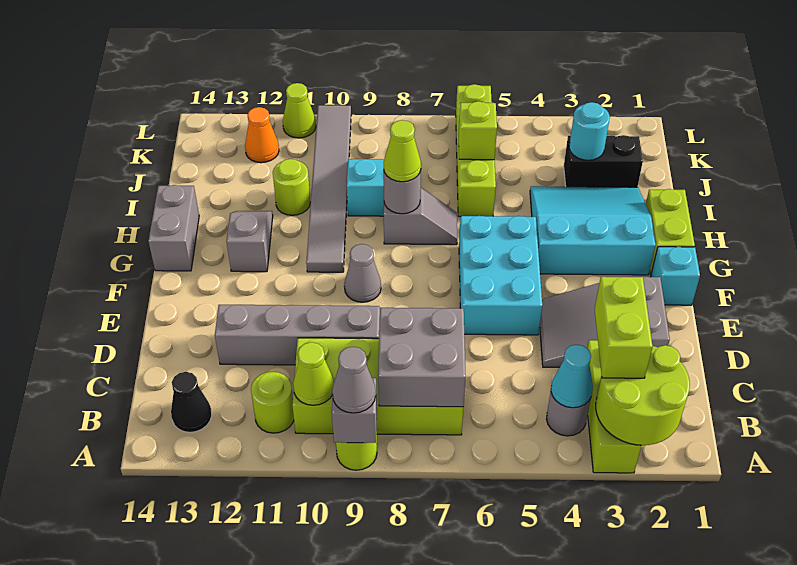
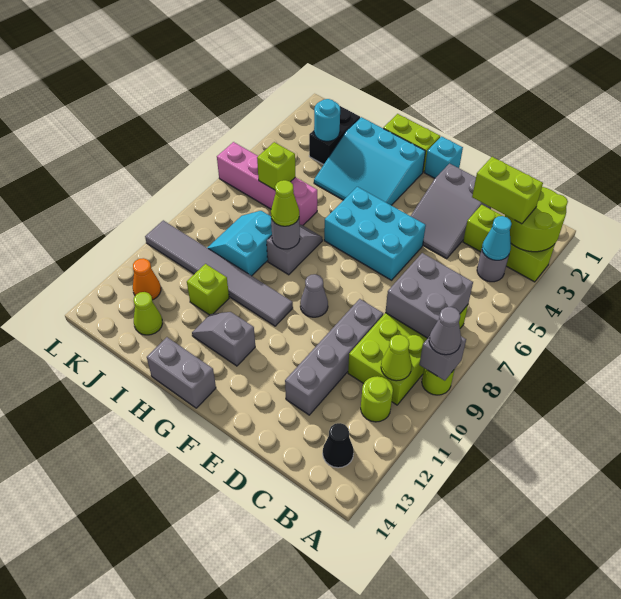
cyan slope G2:I4 level 1 top G -> cyan slope G2:I4 level 1 top 2
lime brick I6:L6 level 1 -> pink brick I6:L6 level 1
lime round brick I11 level 1 -> lime brick I11 level 1
lime cone L11 level 1 -> lime cone J13 level 1

